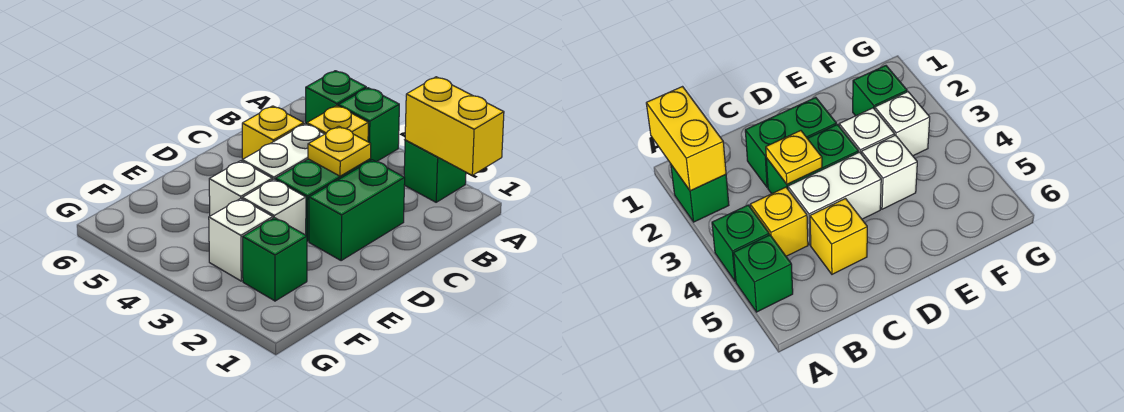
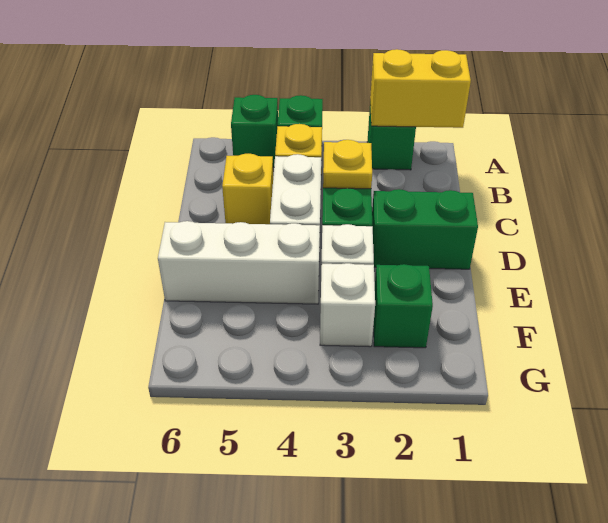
green brick C2:D2 level 1 -> green brick D1:D2 level 1
white brick E4 level 1 -> white brick E4:E6 level 1

